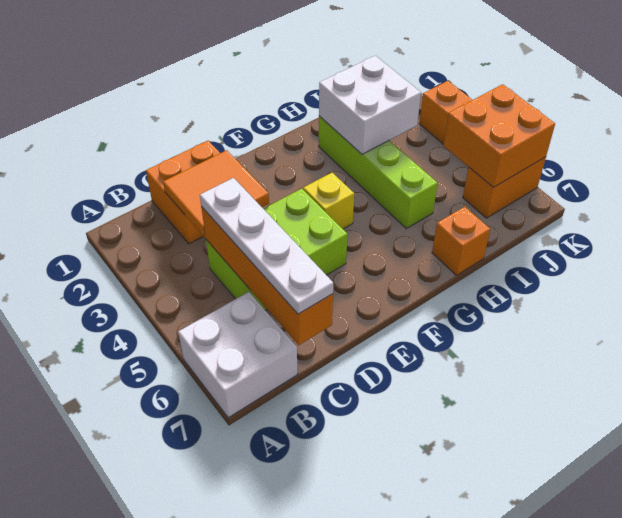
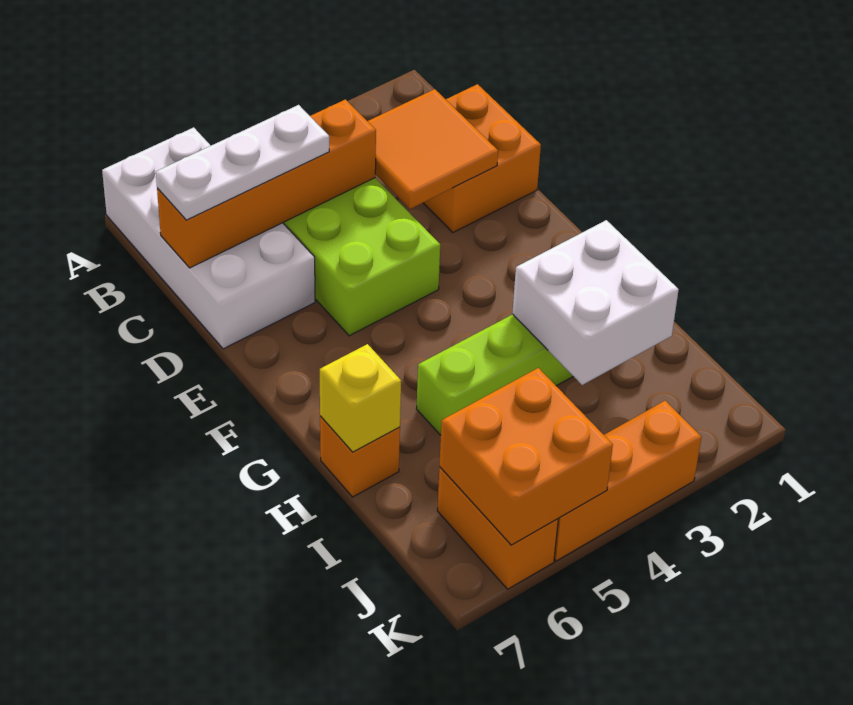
white brick A6:B7 level 1 -> white brick A6:D7 level 1
white plate C4:C7 level 3 -> white plate C5:C7 level 3
yellow brick F4 level 1 -> yellow brick H7 level 2

